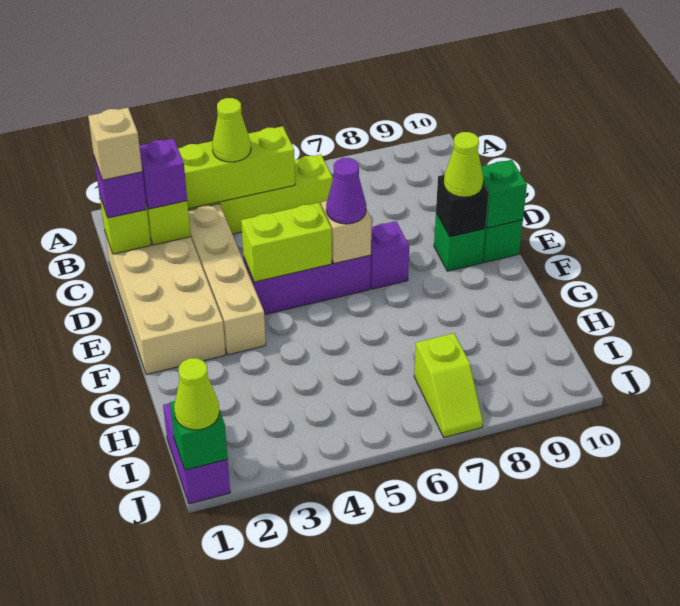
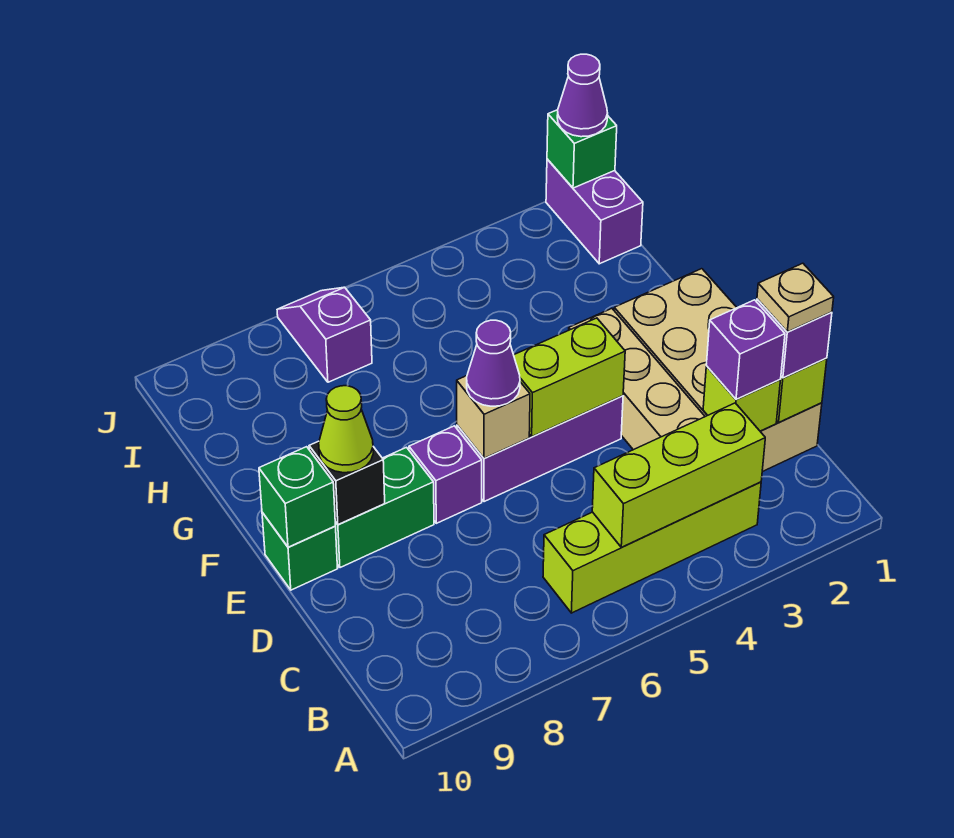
lime cone B4 level 3 -> none
tan brick C1 level 4 -> tan plate C1 level 4
green brick E9 level 1 -> green brick E8:E9 level 1
lime slope I7:J7 level 1 top I -> purple slope I7:J7 level 1 top I
lime cone J1 level 3 -> purple cone J1 level 3

